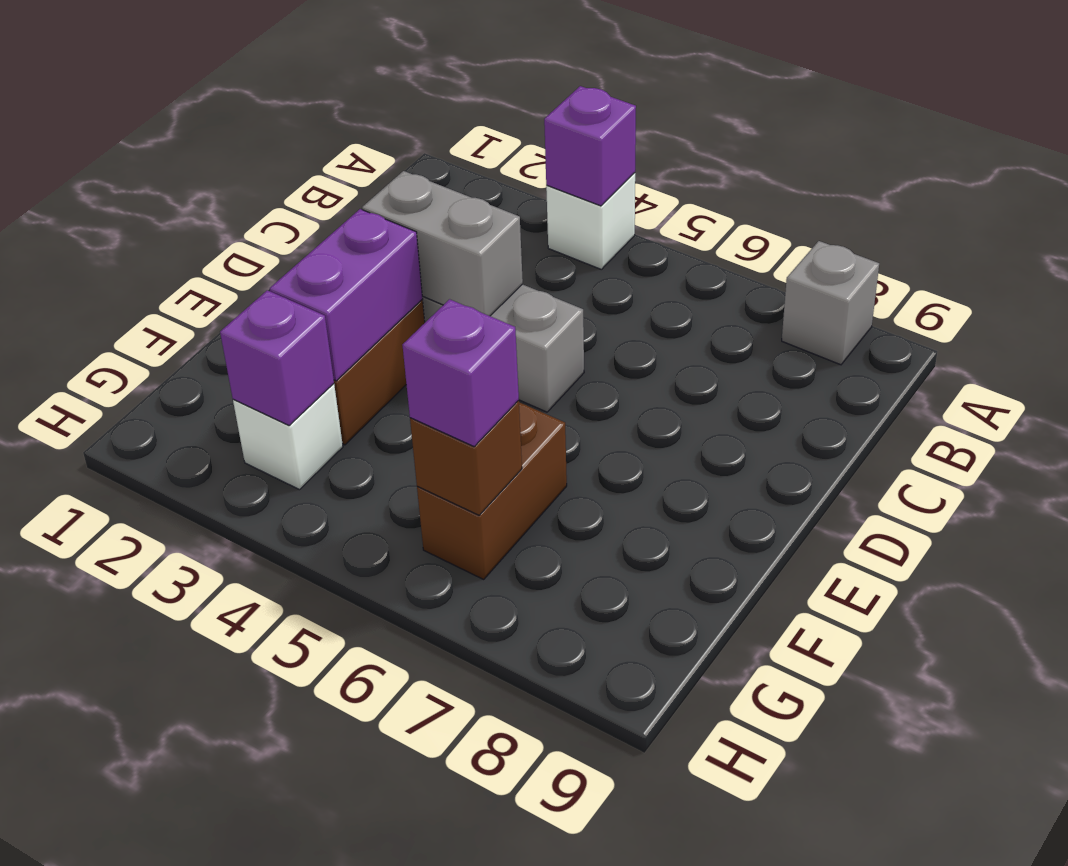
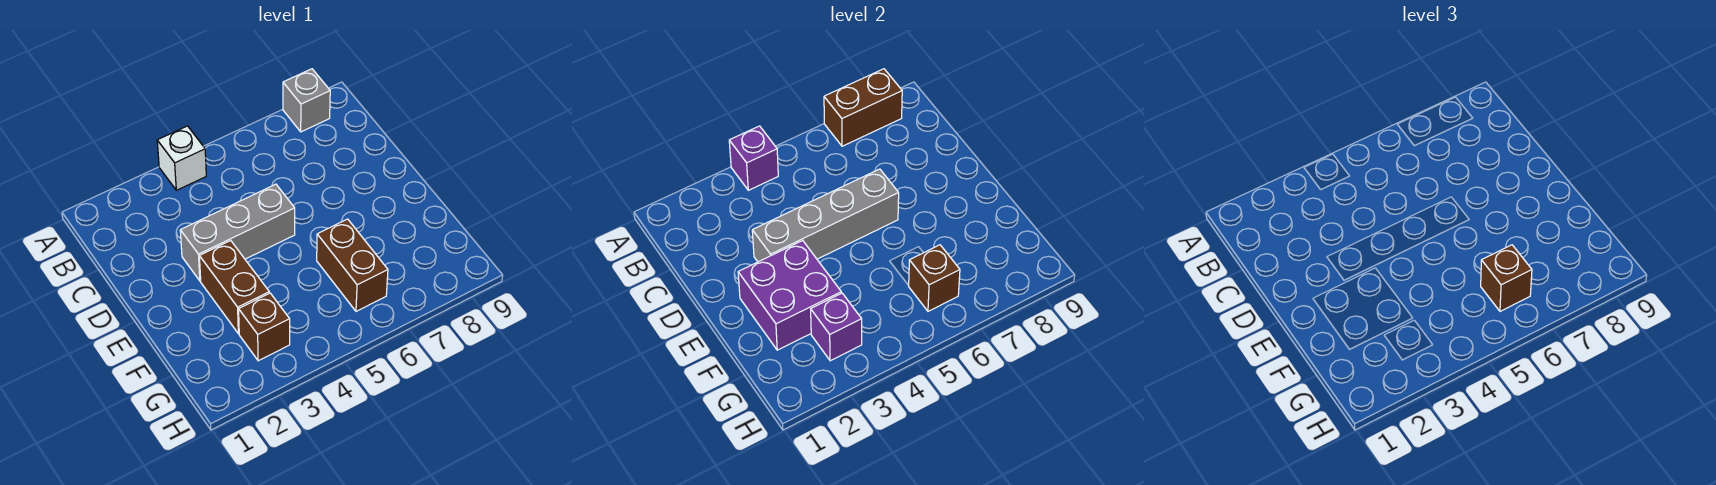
none -> brown brick A7:A8 level 2
grey brick D3:D4 level 2 -> grey brick D3:D6 level 2
purple brick E3:F3 level 2 -> purple brick E2:F3 level 2
white brick G3 level 1 -> brown brick G3 level 1
purple brick G6 level 3 -> brown brick G6 level 3

